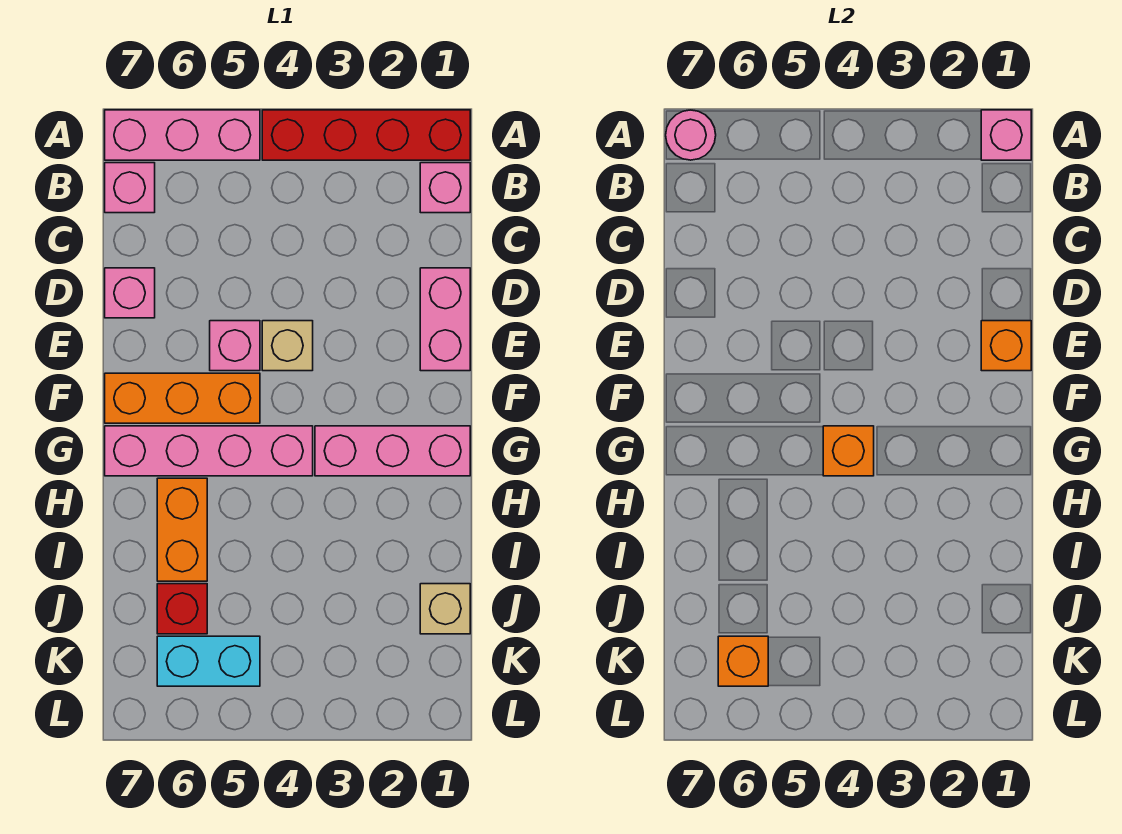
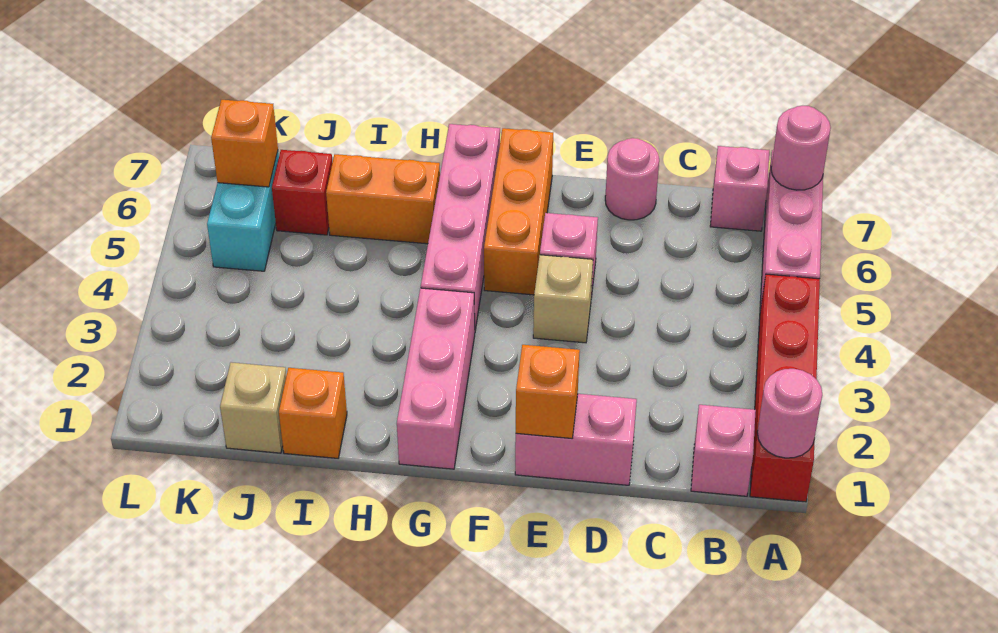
pink brick A1 level 2 -> pink round brick A1 level 2
pink brick D7 level 1 -> pink round brick D7 level 1
orange brick G4 level 2 -> orange brick I1 level 1

